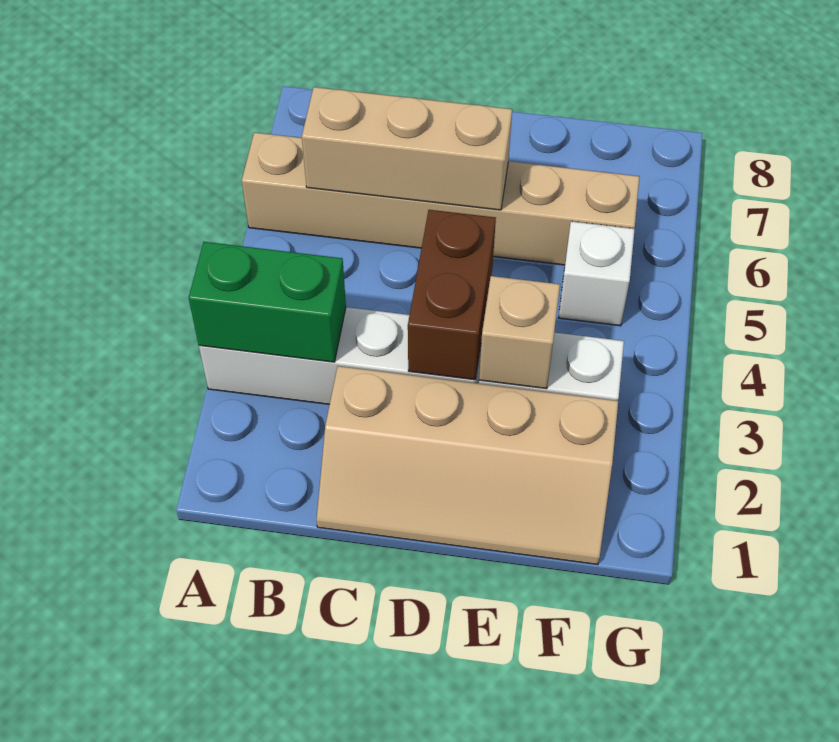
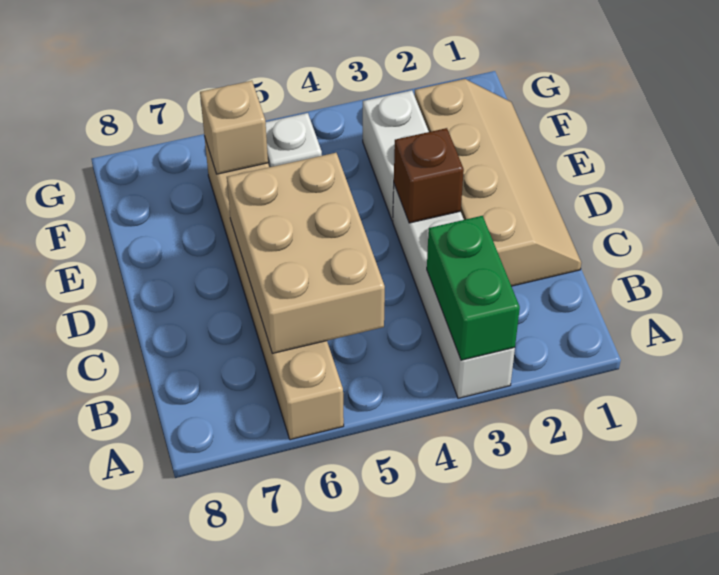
tan brick B6:D6 level 2 -> tan brick B5:D6 level 2
brown brick D3:D4 level 2 -> brown brick D3 level 2
tan brick E3 level 2 -> tan brick F6 level 2

